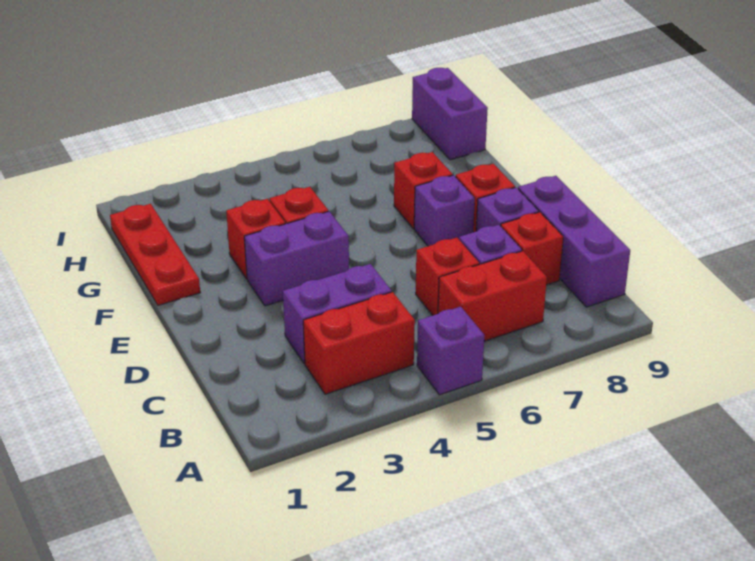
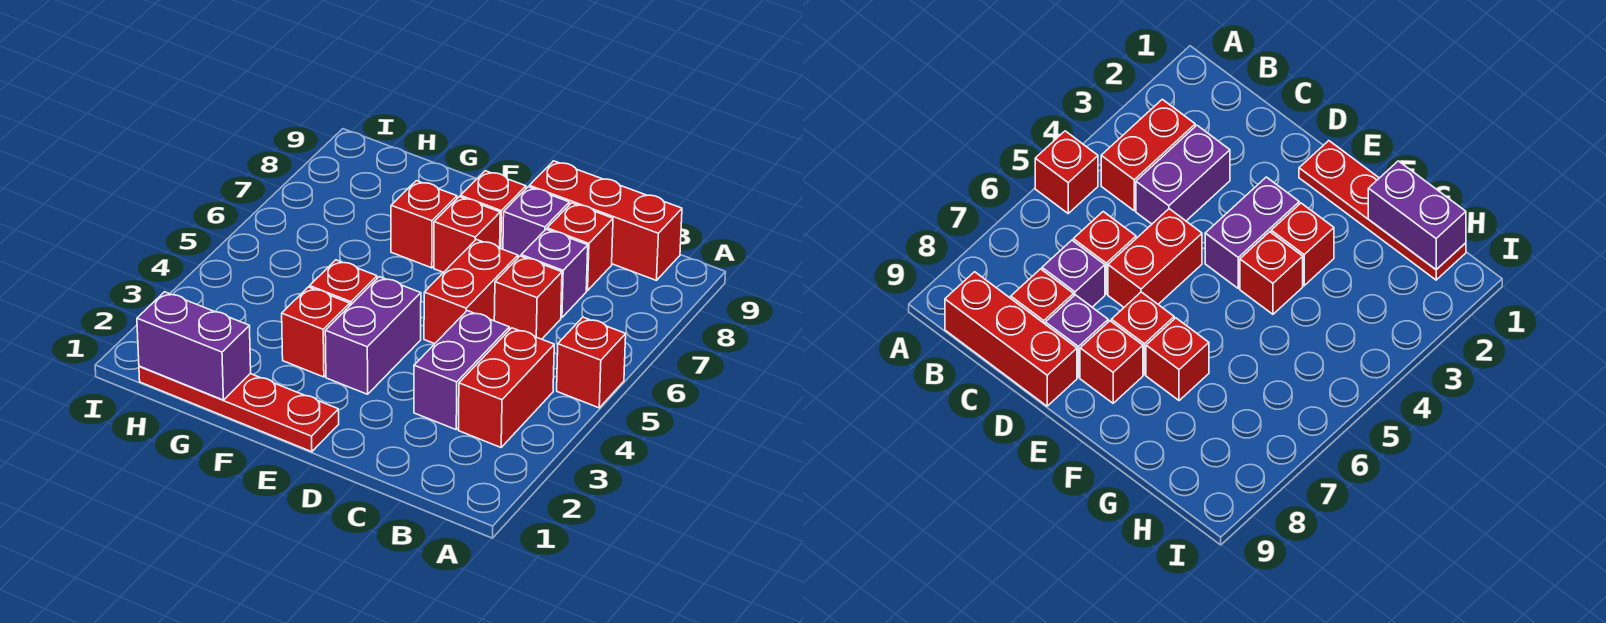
purple brick A5 level 1 -> red brick A5 level 1
red brick B6:B7 level 1 -> red brick D5:D6 level 1
purple brick B9:D9 level 1 -> red brick B9:D9 level 1
purple brick E7 level 1 -> red brick E7 level 1
red plate F1:H1 level 1 -> red plate E1:H1 level 1
purple brick H9:I9 level 1 -> purple brick G1:H1 level 2

